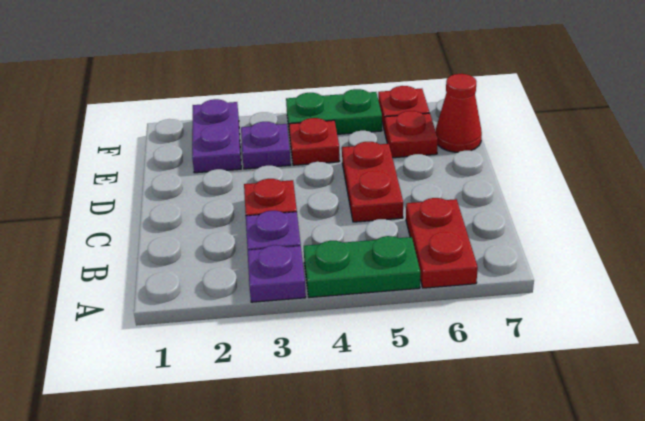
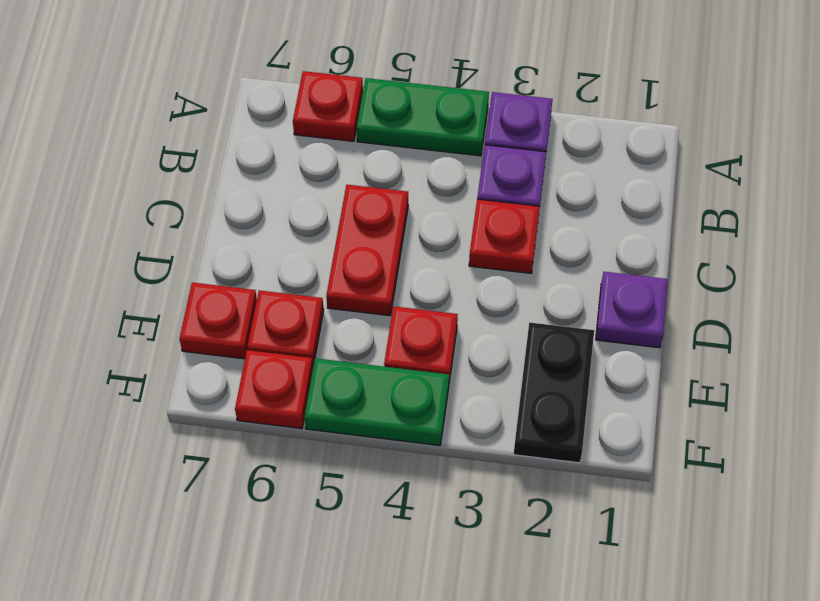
red plate A6:B6 level 1 -> red plate A6 level 1
purple plate E2:F2 level 1 -> black plate E2:F2 level 1
purple plate E3 level 1 -> purple plate D1 level 1
red cone E7 level 1 -> red plate E7 level 1

